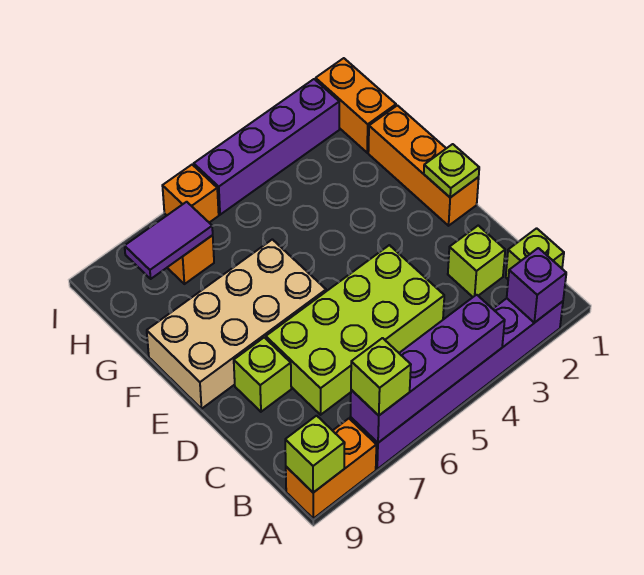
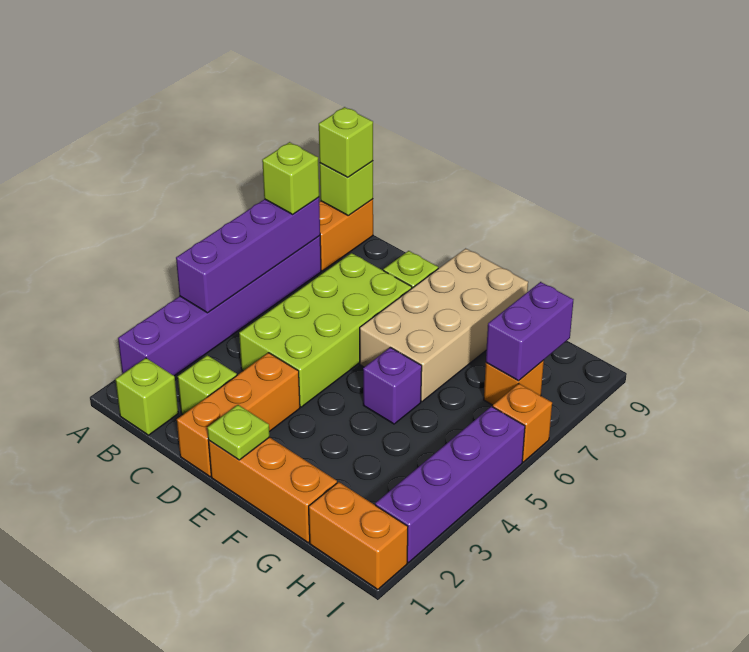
purple brick A2 level 2 -> purple brick F5 level 1
none -> lime brick A9 level 3
none -> orange brick D1:D3 level 1
purple tile H7:H8 level 2 -> purple brick H7:H8 level 2

